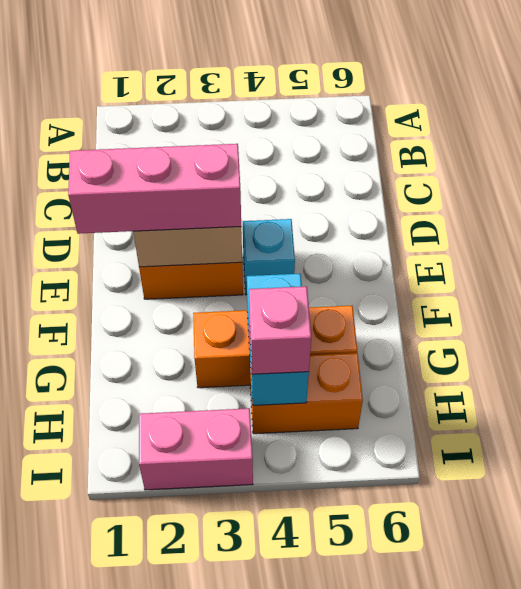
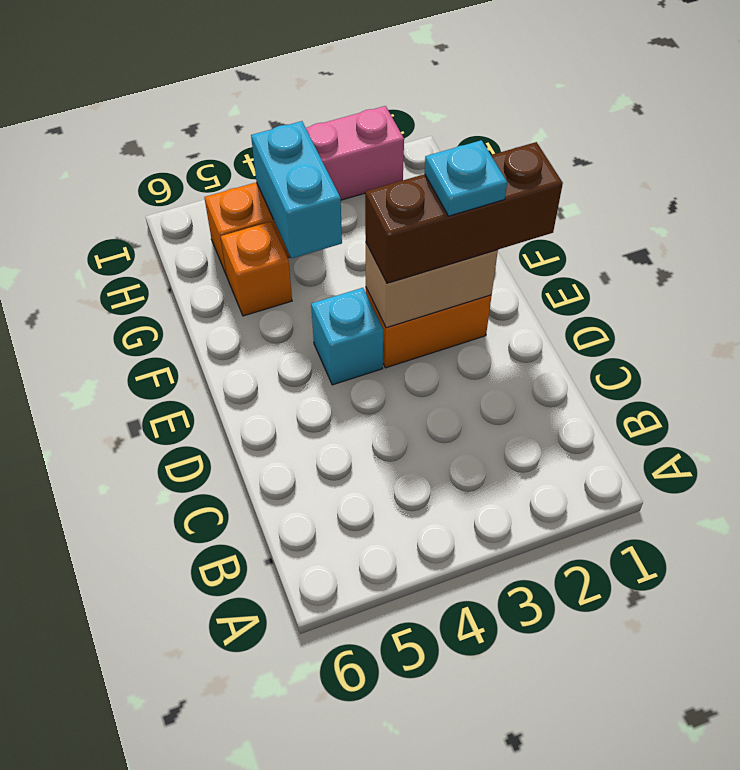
pink brick E1:E3 level 3 -> brown brick E1:E3 level 3
none -> cyan plate E2 level 4
orange brick G3:G5 level 1 -> orange brick G5 level 1
pink brick H4 level 3 -> none

